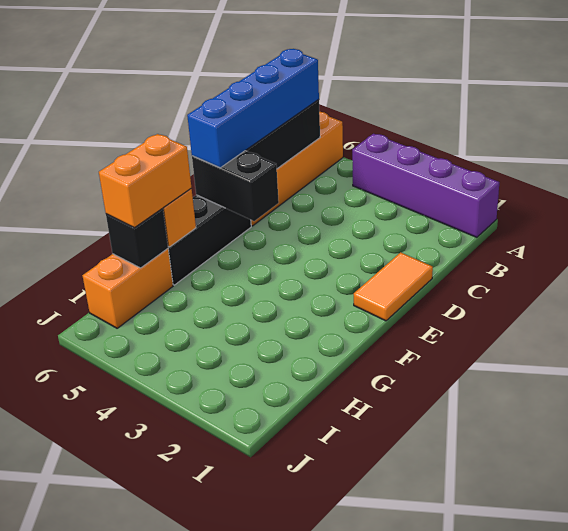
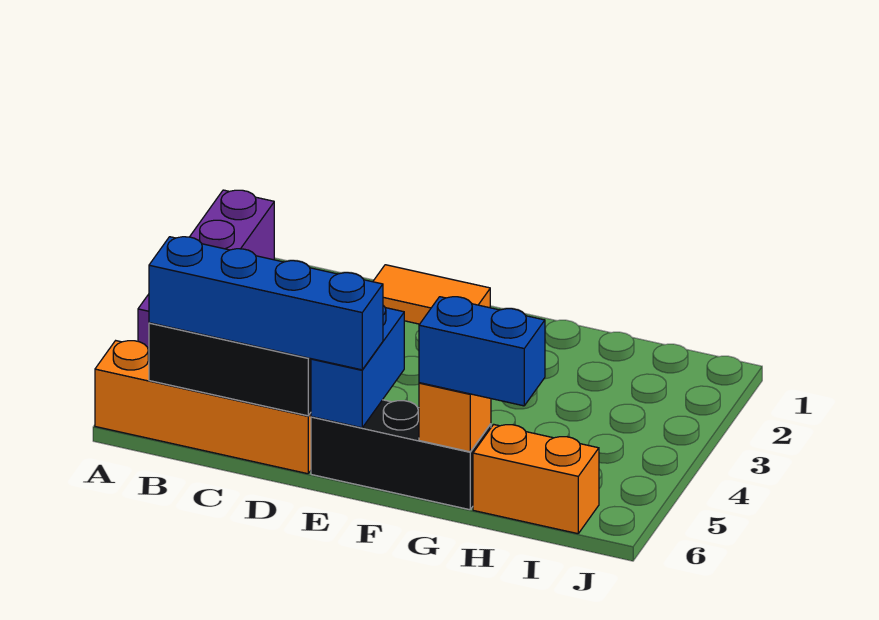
black brick E5:E6 level 2 -> blue brick E5:E6 level 2
orange brick G6:H6 level 3 -> blue brick G6:H6 level 3
black brick H6 level 2 -> none

